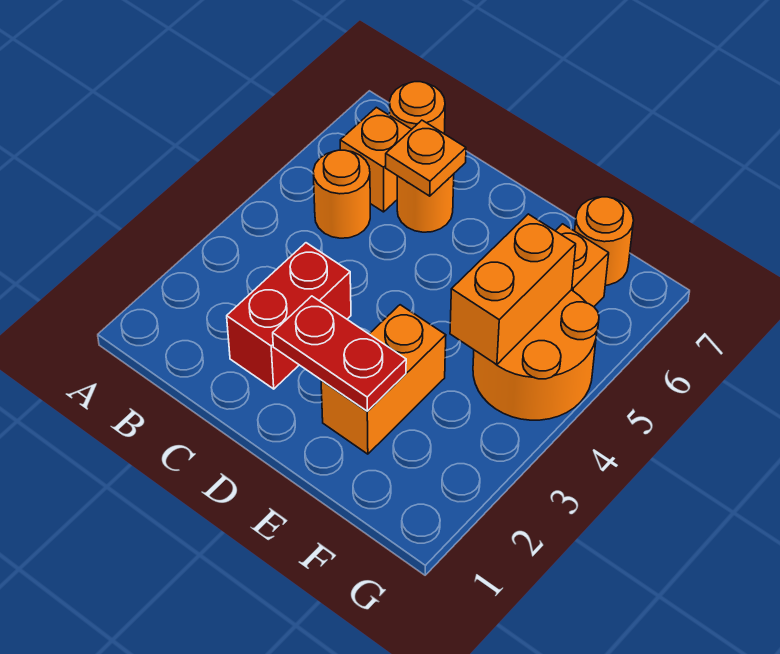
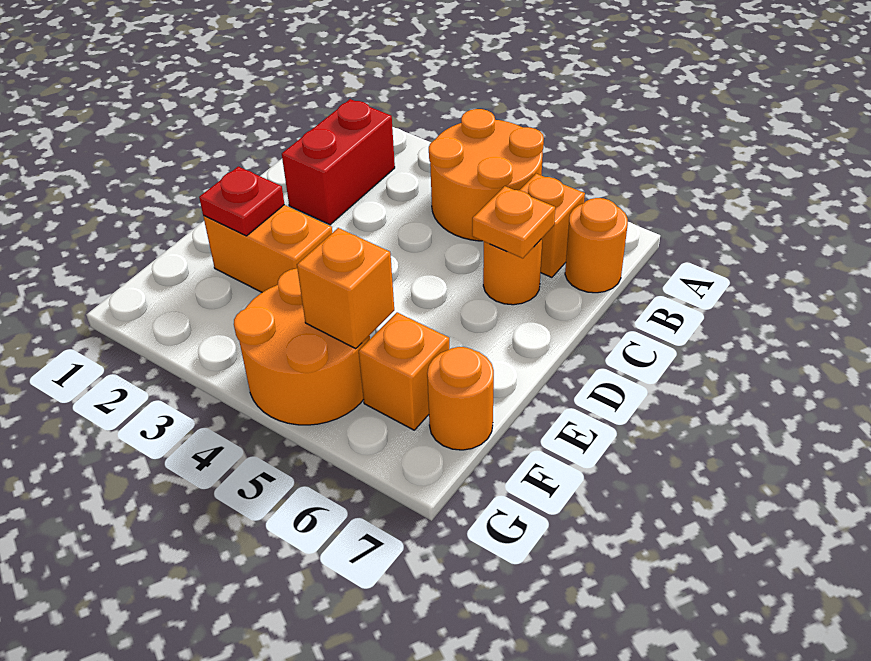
orange round brick B5 level 1 -> orange round brick A4:B5 level 1
red brick C2:C3 level 1 -> red brick B2:C2 level 1
red plate D2:E2 level 2 -> red plate E2 level 2
orange brick F4:F5 level 2 -> orange brick F5 level 2

